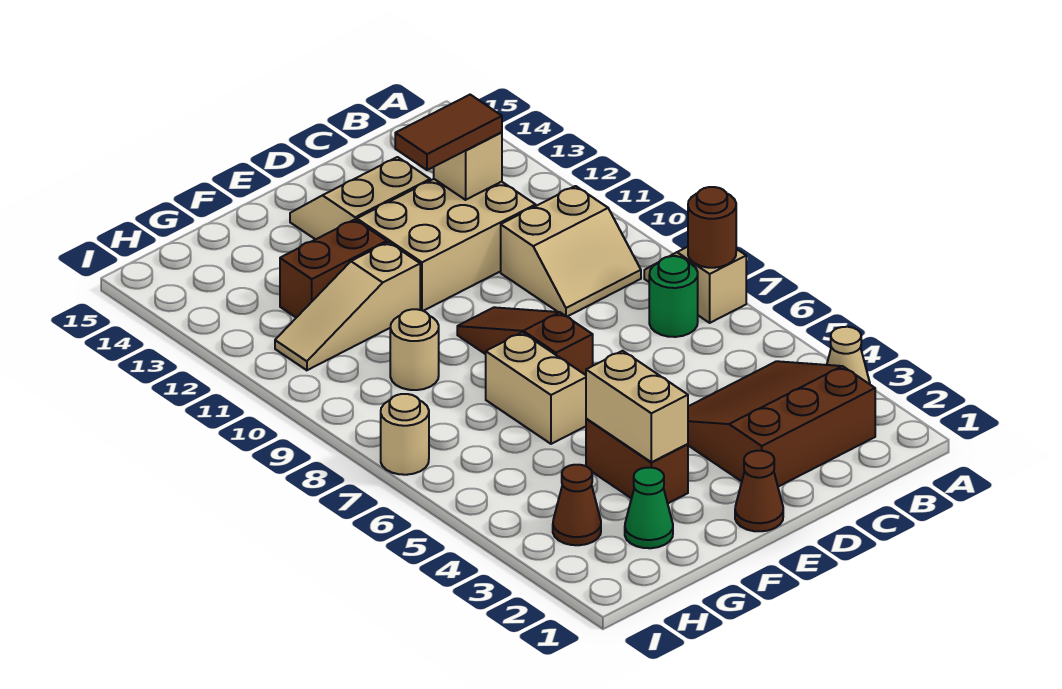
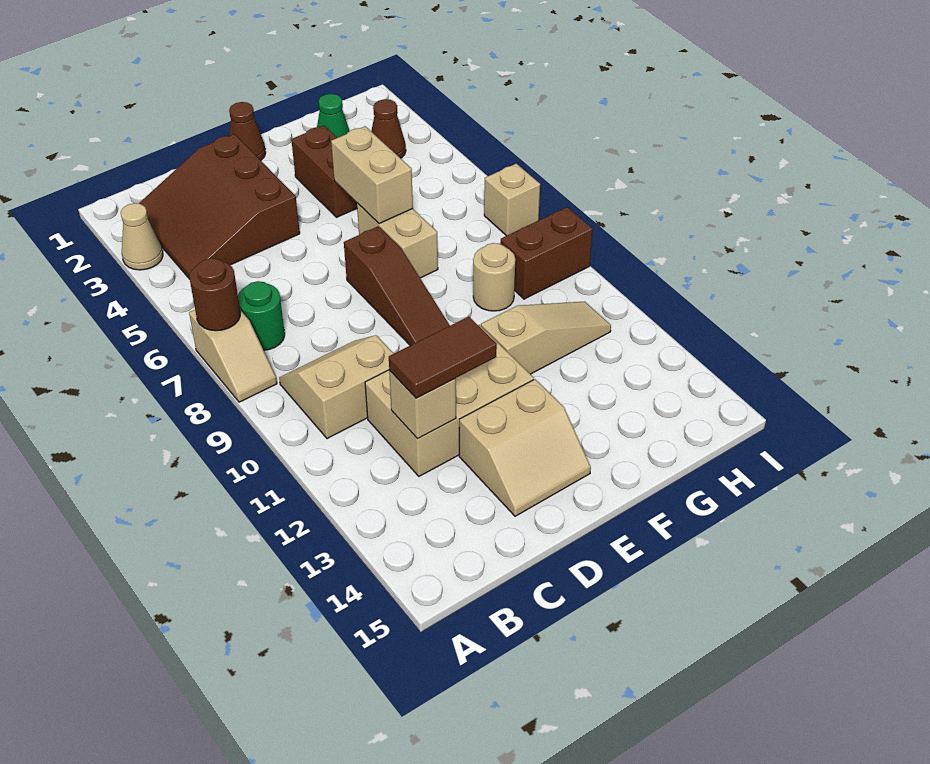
brown slope B2:D4 level 1 top 2 -> brown slope B2:D4 level 1 top D
tan brick F3:F4 level 2 -> tan brick F5:F6 level 2
brown brick F12:G12 level 1 -> brown brick H9:I9 level 1
tan round brick I7 level 1 -> tan brick I7 level 1

